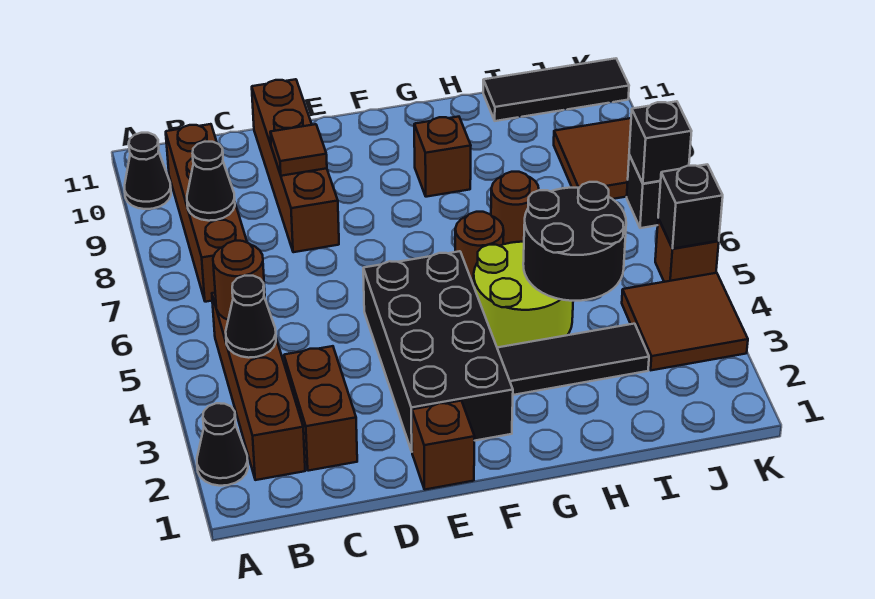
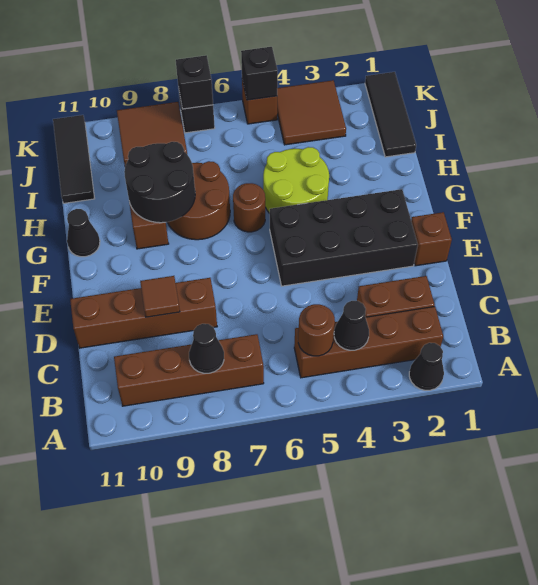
black cone A10 level 1 -> black cone G11 level 1
black tile G3:I3 level 1 -> black tile I1:K1 level 1
black round brick H4:I5 level 2 -> black round brick G8:H9 level 2
brown round brick H7 level 1 -> brown round brick G7:H8 level 1

